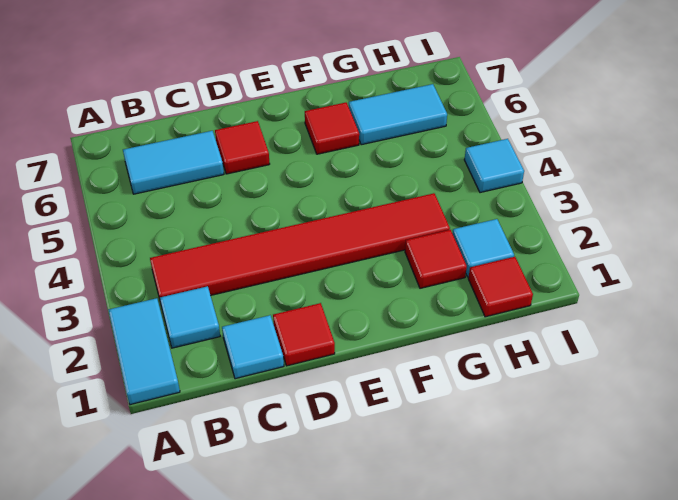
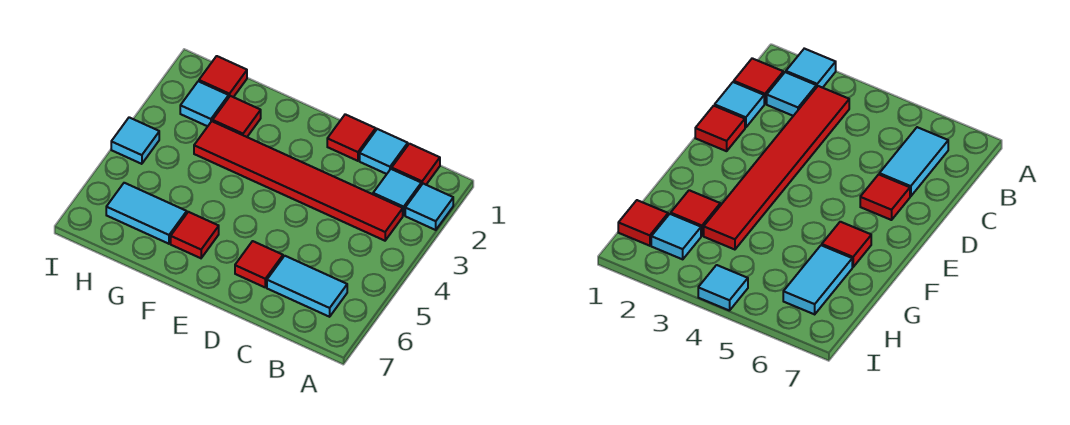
cyan tile A1:A2 level 1 -> cyan tile A2 level 1
none -> red tile B1 level 1

